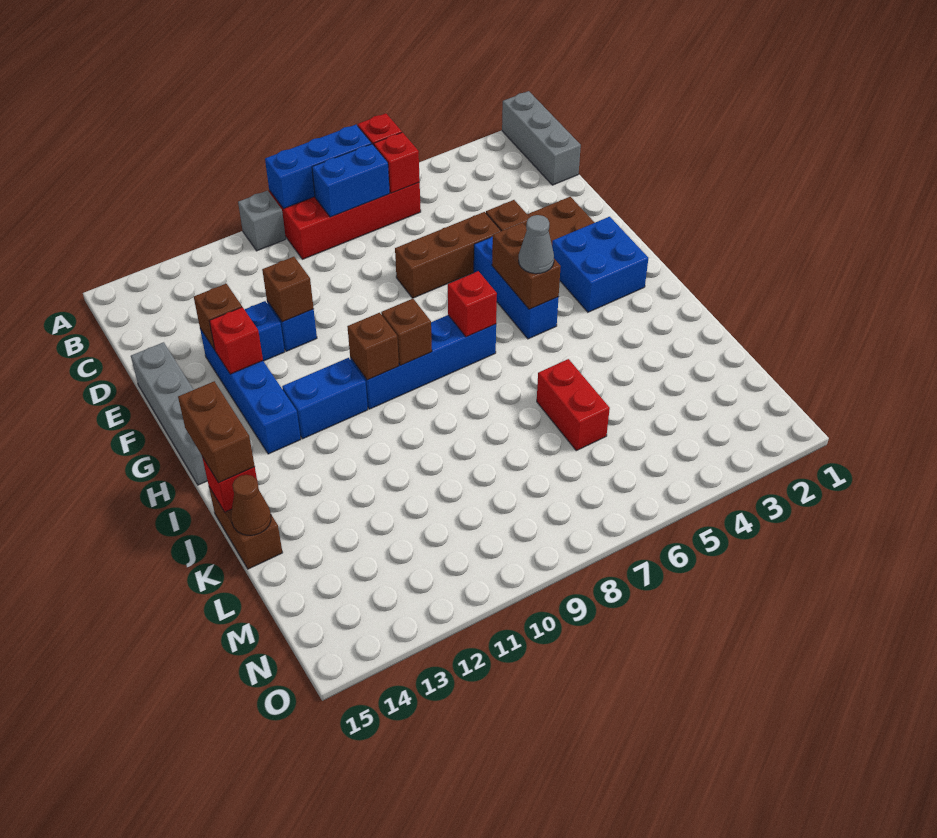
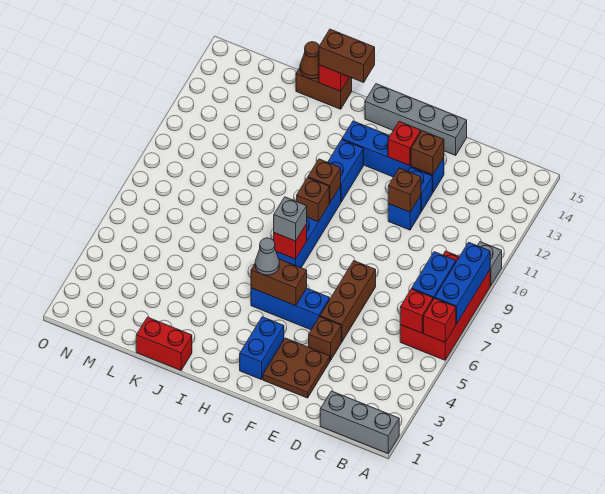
blue brick G2:H3 level 1 -> blue brick G2:G3 level 1
none -> grey brick H7 level 3
red brick K6:L6 level 1 -> red brick J1:K1 level 1

